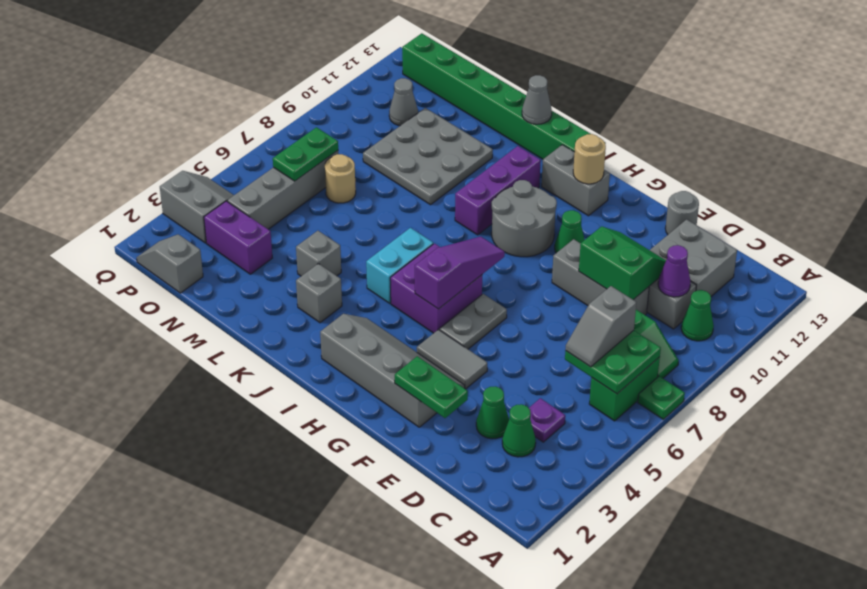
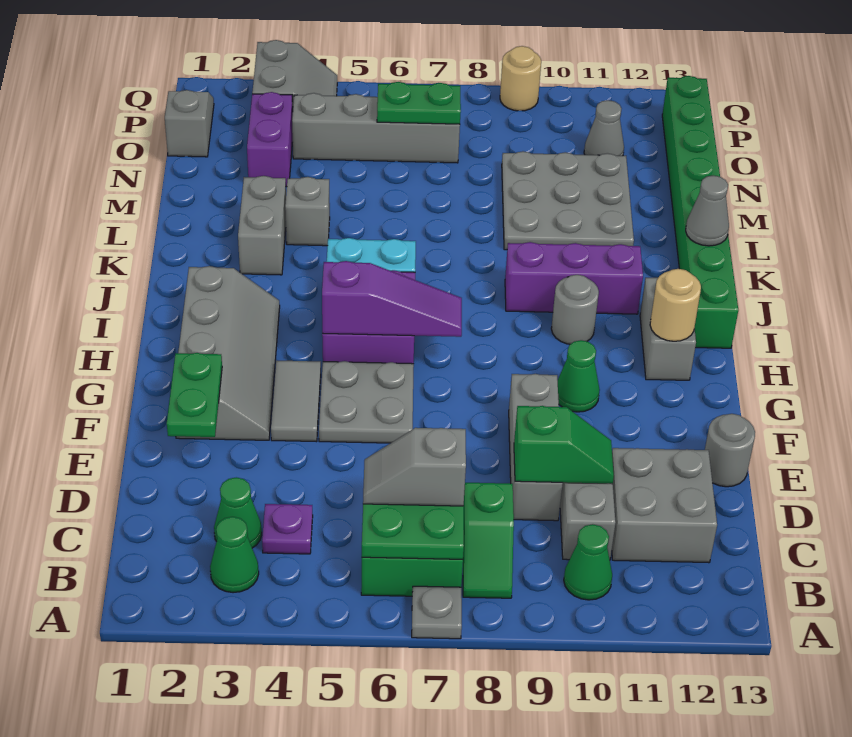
green plate A7 level 1 -> grey plate A7 level 1
purple cone C10 level 2 -> none
green cone D3 level 1 -> green cone B3 level 1
green slope D9:E10 level 2 top 9 -> green slope D9:D10 level 2 top 9
grey plate G5:G6 level 1 -> grey plate F5:G6 level 1
grey round brick H9:I10 level 1 -> grey round brick I10 level 1
grey brick K3 level 1 -> grey brick K3:L3 level 1
tan round brick N7 level 1 -> tan round brick Q9 level 1

